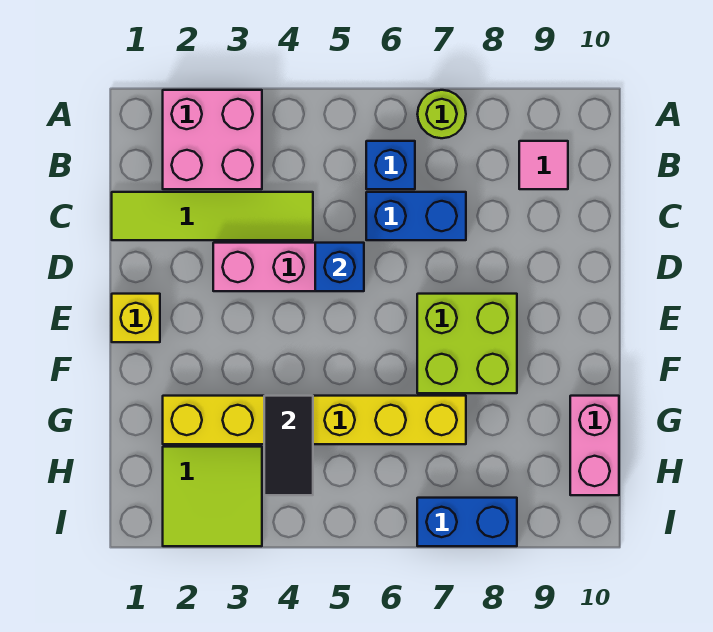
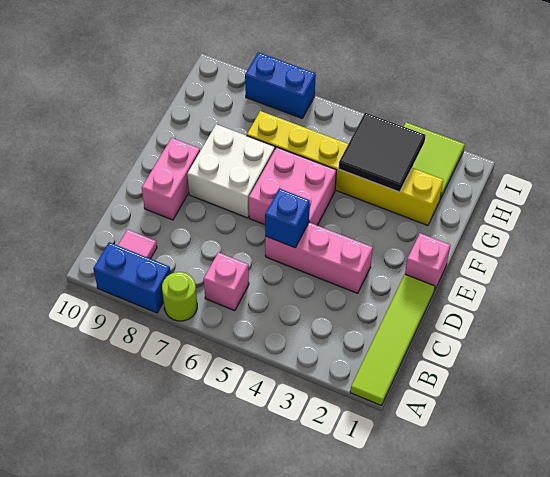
pink brick A2:B3 level 1 -> pink brick E5:F6 level 1
blue brick B6 level 1 -> pink brick B6 level 1
lime tile C1:C4 level 1 -> lime tile A1:D1 level 1
blue brick C6:C7 level 1 -> blue brick A8:A9 level 1
yellow brick E1 level 1 -> pink brick E1 level 1
lime brick E7:F8 level 1 -> white brick E7:F8 level 1
black tile G4:H4 level 2 -> black tile G3:H4 level 2
pink brick G10:H10 level 1 -> pink brick D9:E9 level 1

